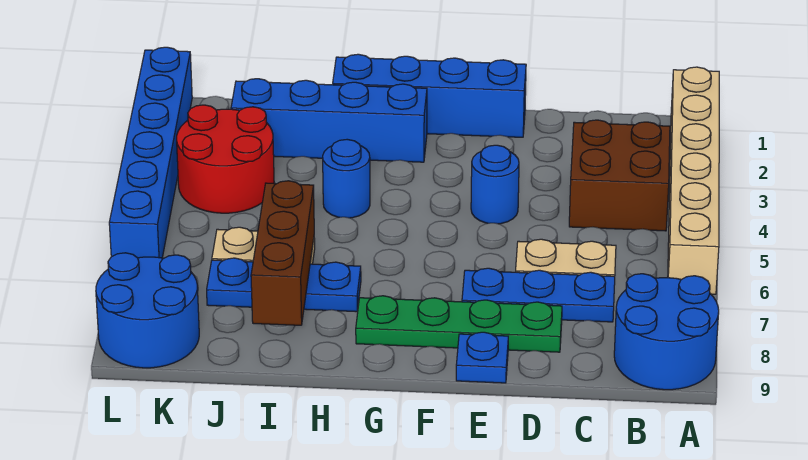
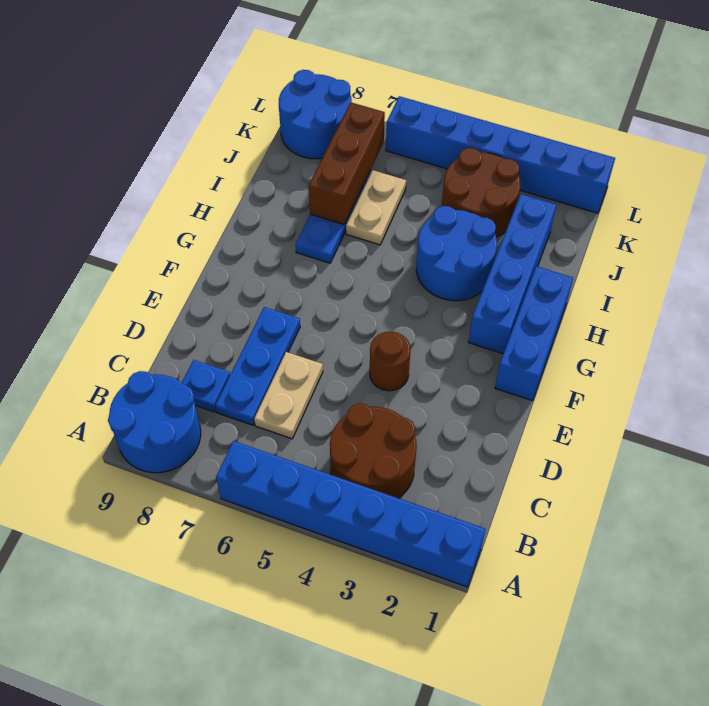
tan brick A1:A6 level 1 -> blue brick A1:A6 level 1
brown brick B3:C4 level 1 -> brown round brick B3:C4 level 1
green plate D8:G8 level 1 -> none
blue brick E1:H1 level 1 -> blue brick F1:H1 level 1
blue round brick E4 level 1 -> brown round brick E4 level 1
blue plate E9 level 1 -> blue plate C8 level 1
blue round brick H4 level 1 -> blue round brick H3:I4 level 1
brown brick I6:I8 level 2 -> brown brick I7:K7 level 2
red round brick J3:K4 level 1 -> brown round brick J3:K4 level 1

